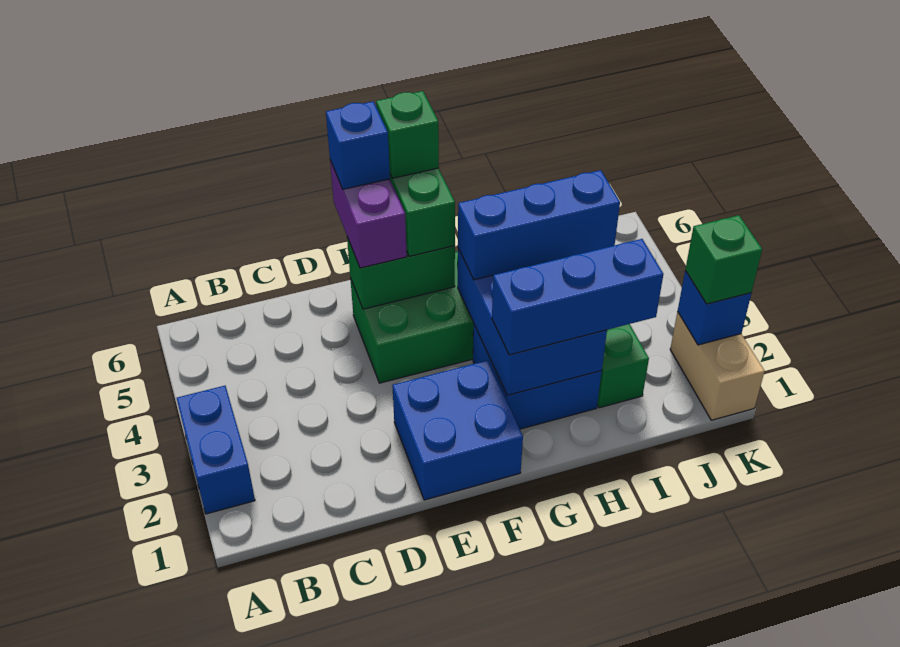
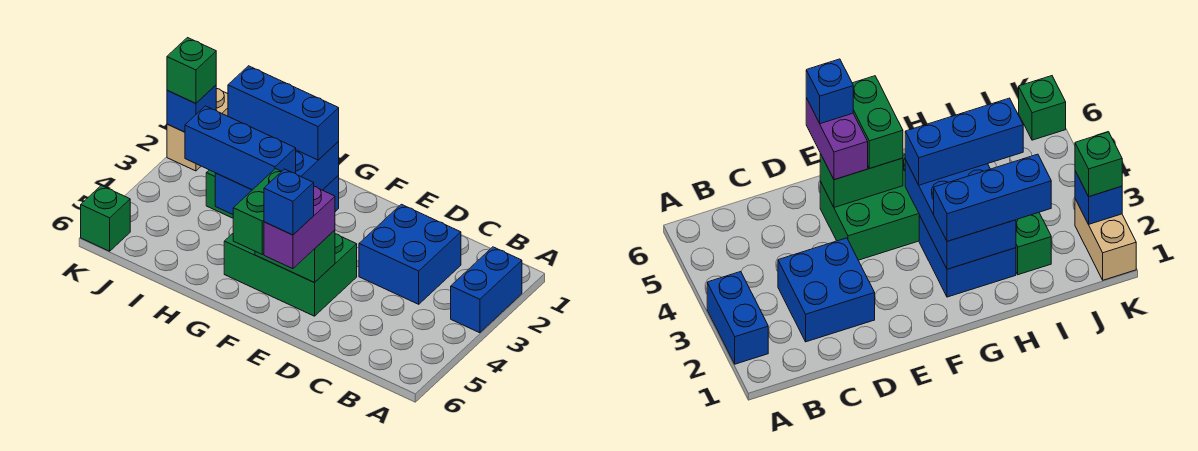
blue brick E1:F2 level 1 -> blue brick C2:D3 level 1
green brick F6 level 4 -> green brick K6 level 1

